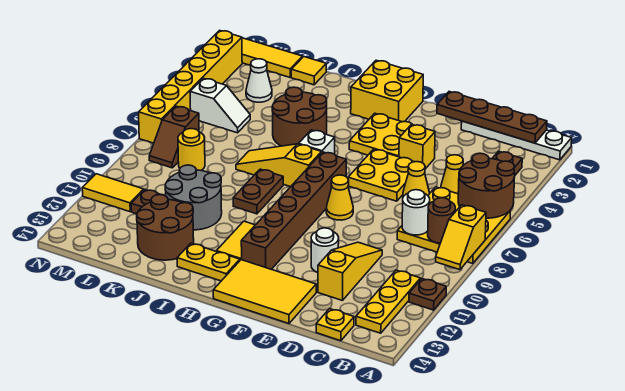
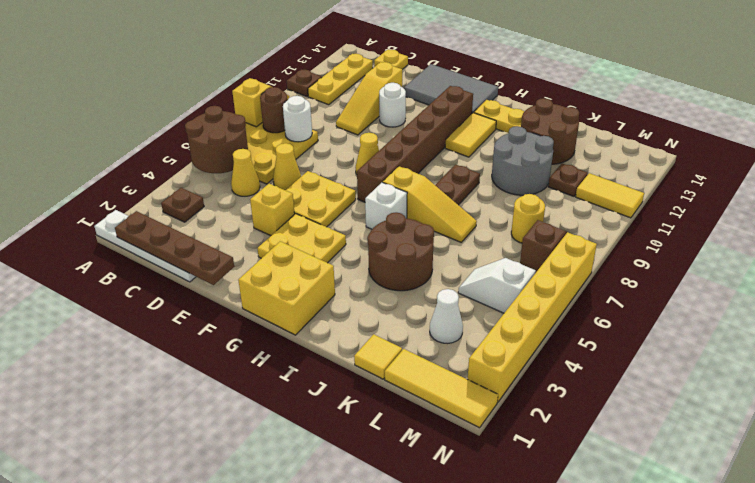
yellow tile E13:G14 level 1 -> grey tile E13:G14 level 1

